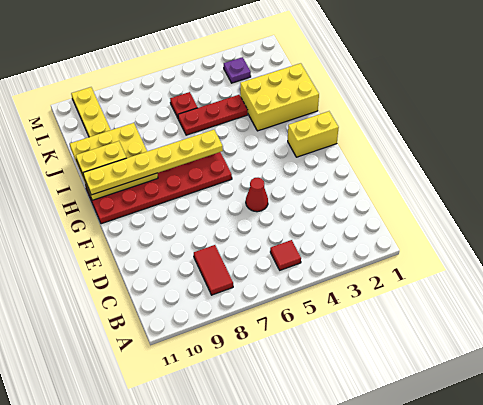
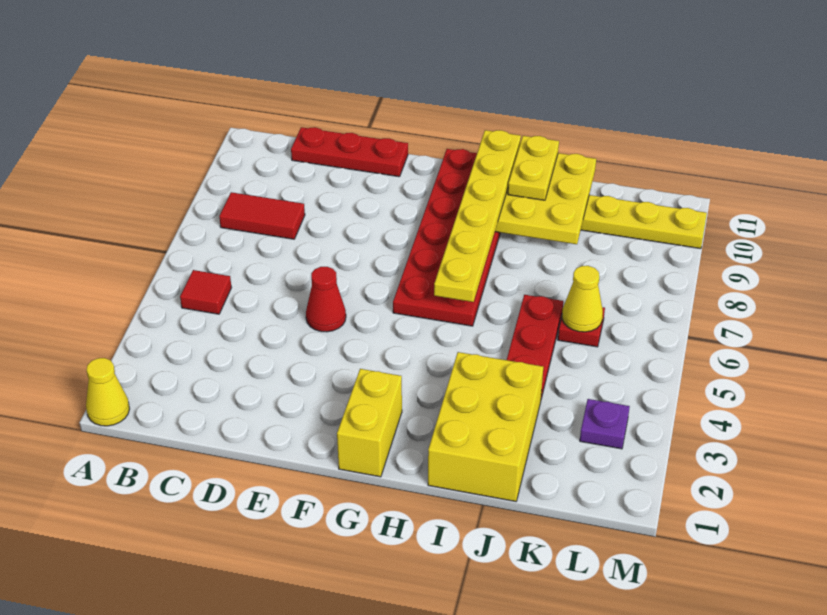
none -> yellow cone A1 level 1
none -> red plate C11:E11 level 1
none -> yellow cone K6 level 2

